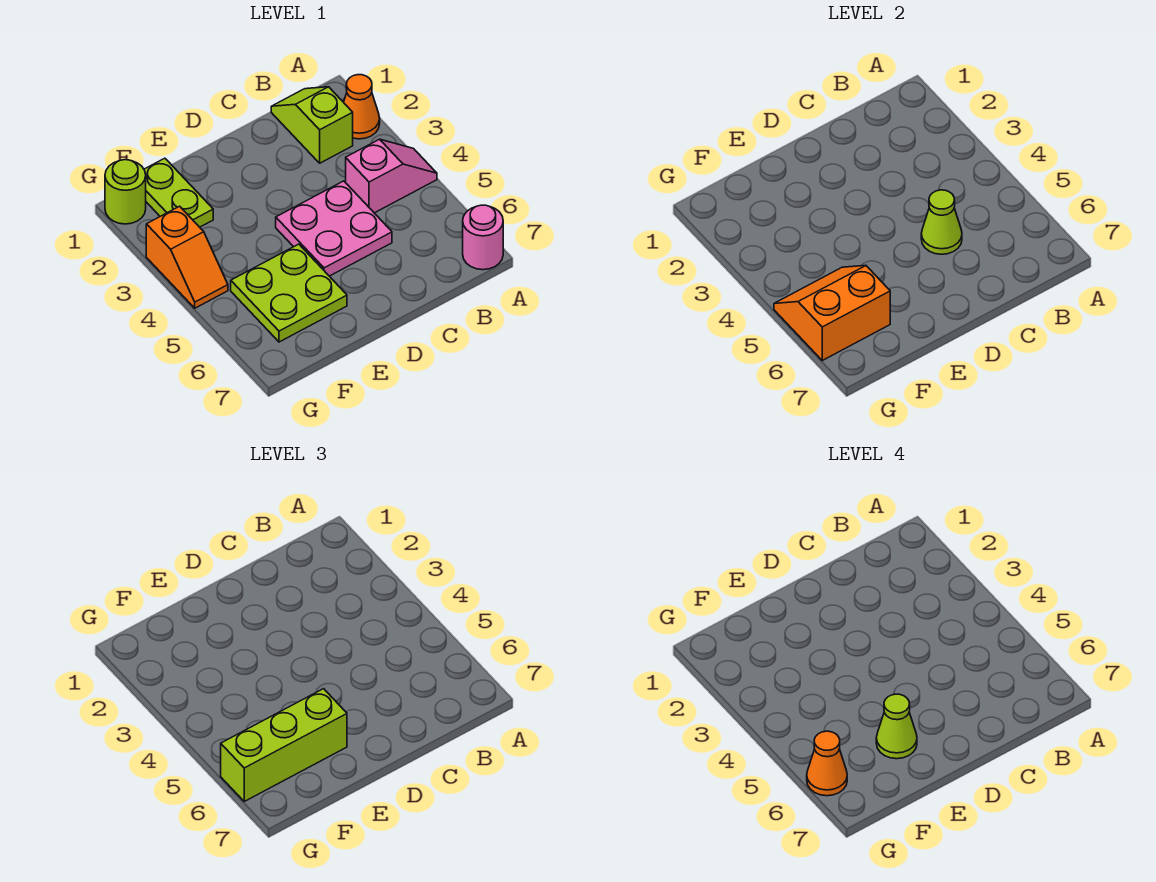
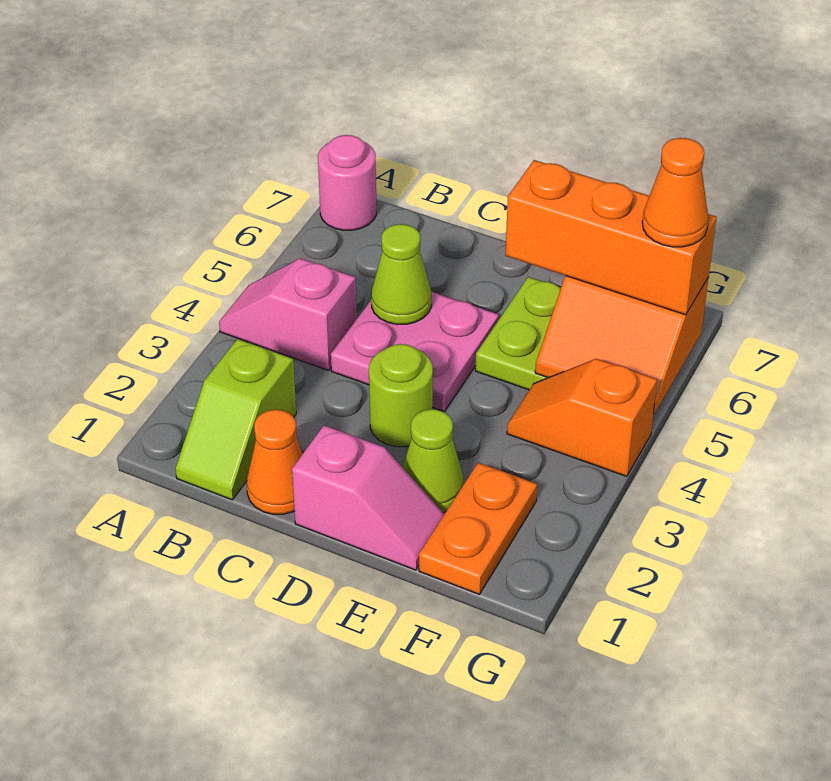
orange cone A2 level 1 -> orange cone C1 level 1
none -> pink slope D1:E1 level 1 top D
lime brick E6:G6 level 3 -> orange brick E6:G6 level 3
lime cone E6 level 4 -> lime cone E2 level 1
lime plate F1:F2 level 1 -> orange plate F1:F2 level 1
lime round brick G1 level 1 -> lime round brick D3 level 1
orange slope G3:G4 level 1 top 3 -> orange slope F4:G4 level 1 top G

